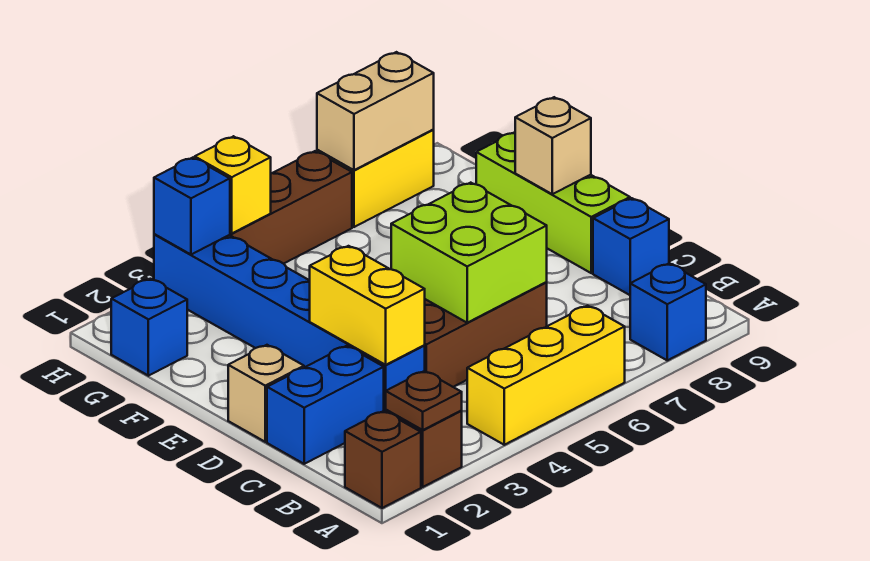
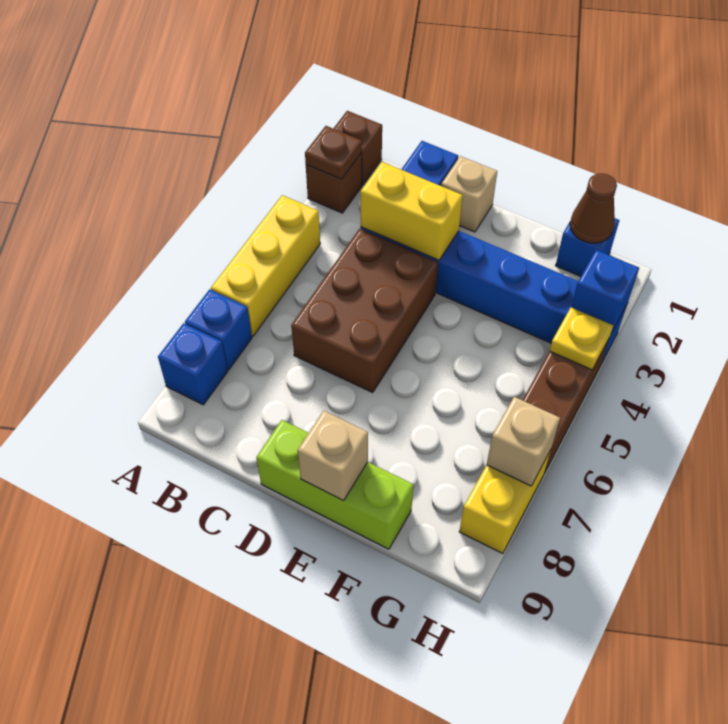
lime brick C5:D6 level 2 -> none
blue brick C9 level 1 -> blue brick A7 level 1
none -> brown cone G1 level 2
yellow brick H4 level 2 -> yellow plate H4 level 2
tan brick H7:H8 level 2 -> tan brick H7 level 2

